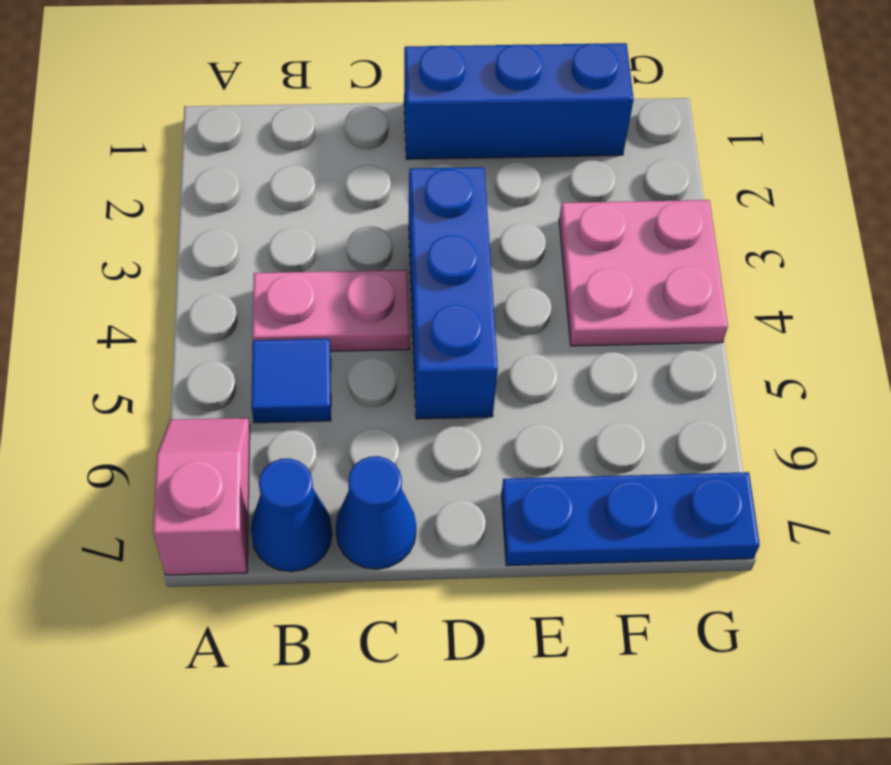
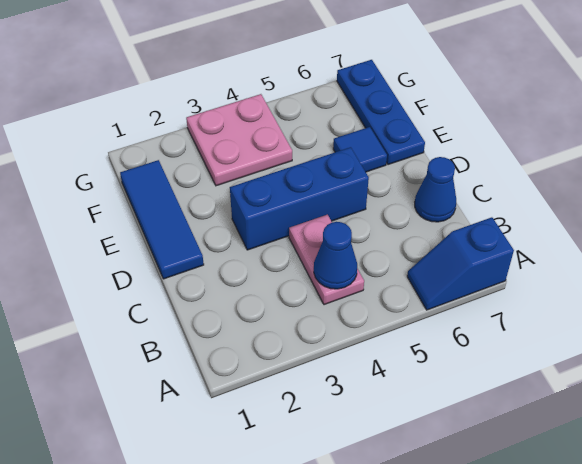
pink slope A6:A7 level 1 top 7 -> blue slope A6:A7 level 1 top 7
blue tile B5 level 1 -> blue tile E6 level 1
blue cone B7 level 1 -> blue cone B4 level 2
blue brick D1:F1 level 1 -> blue tile D1:F1 level 1

